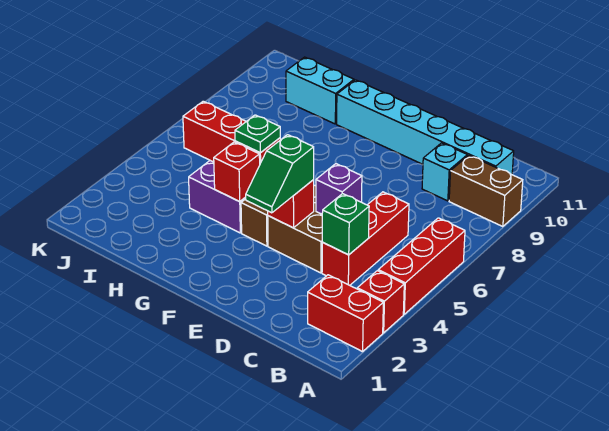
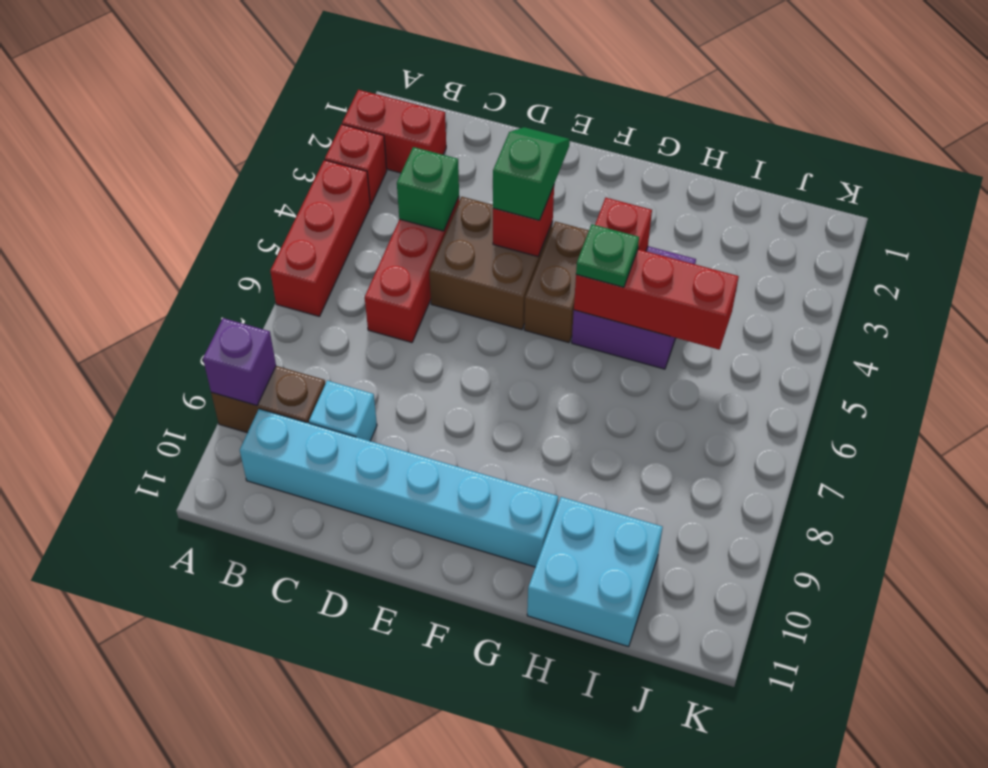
purple brick D5 level 2 -> purple brick A9 level 2
cyan brick H10:I10 level 1 -> cyan brick H10:I11 level 1

